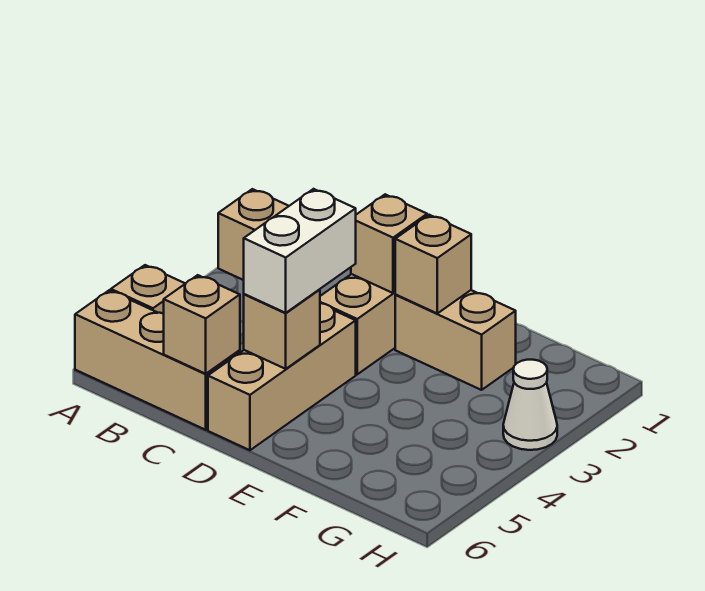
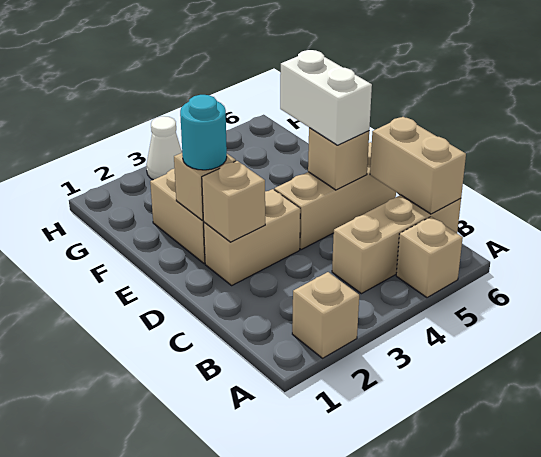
tan brick A6:C6 level 1 -> tan brick B4:B6 level 1
tan brick C6 level 2 -> tan brick B6:C6 level 2
white brick D4:D5 level 3 -> white brick D5:E5 level 3
none -> cyan round brick E2 level 3

